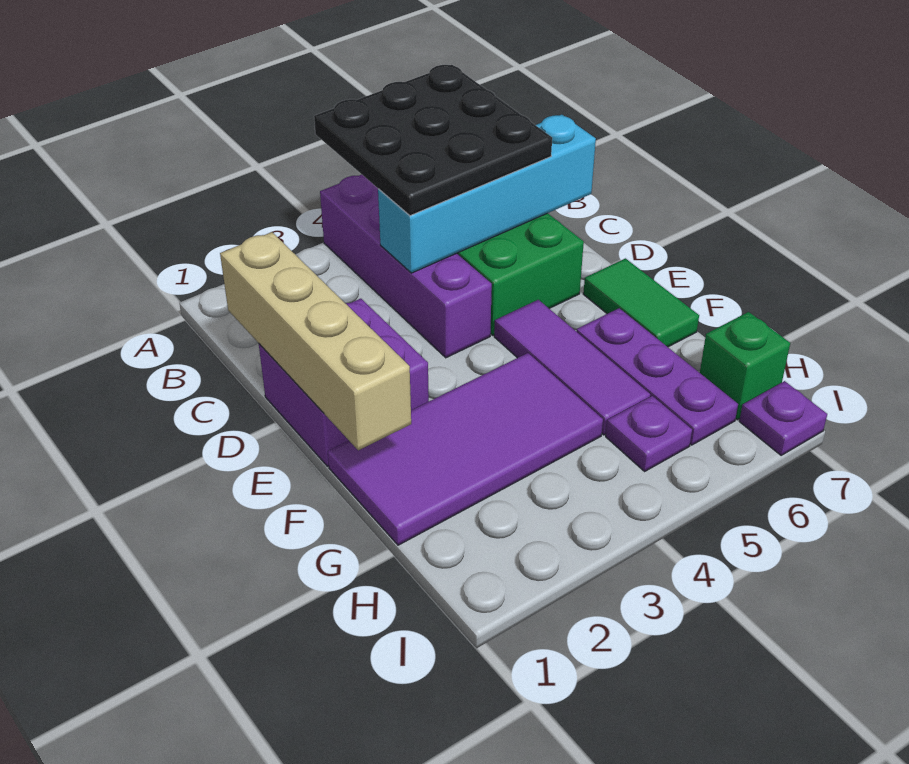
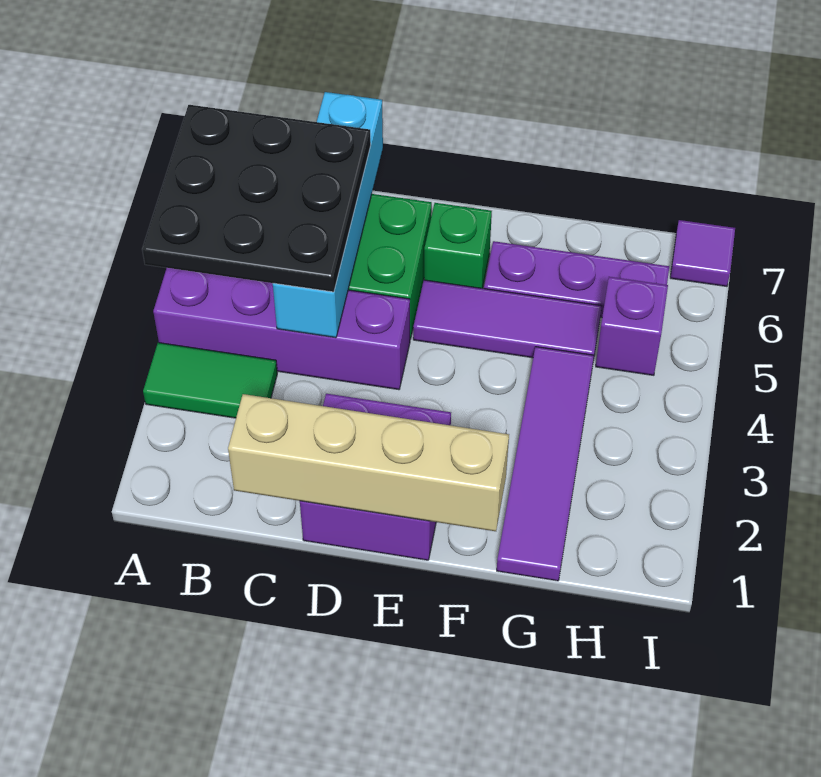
green tile E7:F7 level 1 -> green tile A3:B3 level 1
purple tile F1:G4 level 1 -> purple tile G1:G4 level 1
purple plate H5 level 1 -> purple brick H5 level 1
green brick H7 level 1 -> green brick E6 level 1
purple plate I7 level 1 -> purple tile I7 level 1

